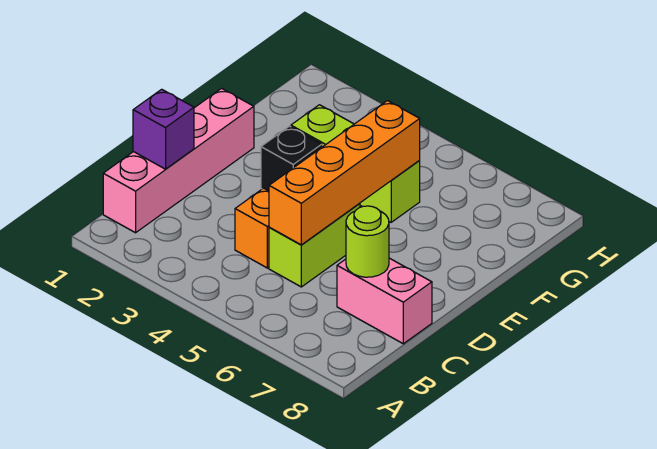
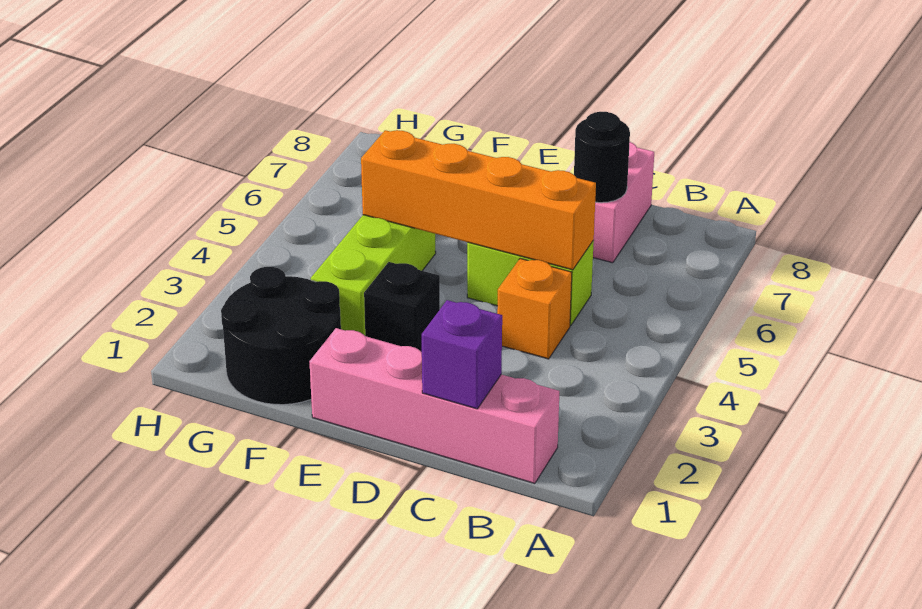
lime round brick C7 level 2 -> black round brick C7 level 2
none -> black round brick F1:G2 level 1

